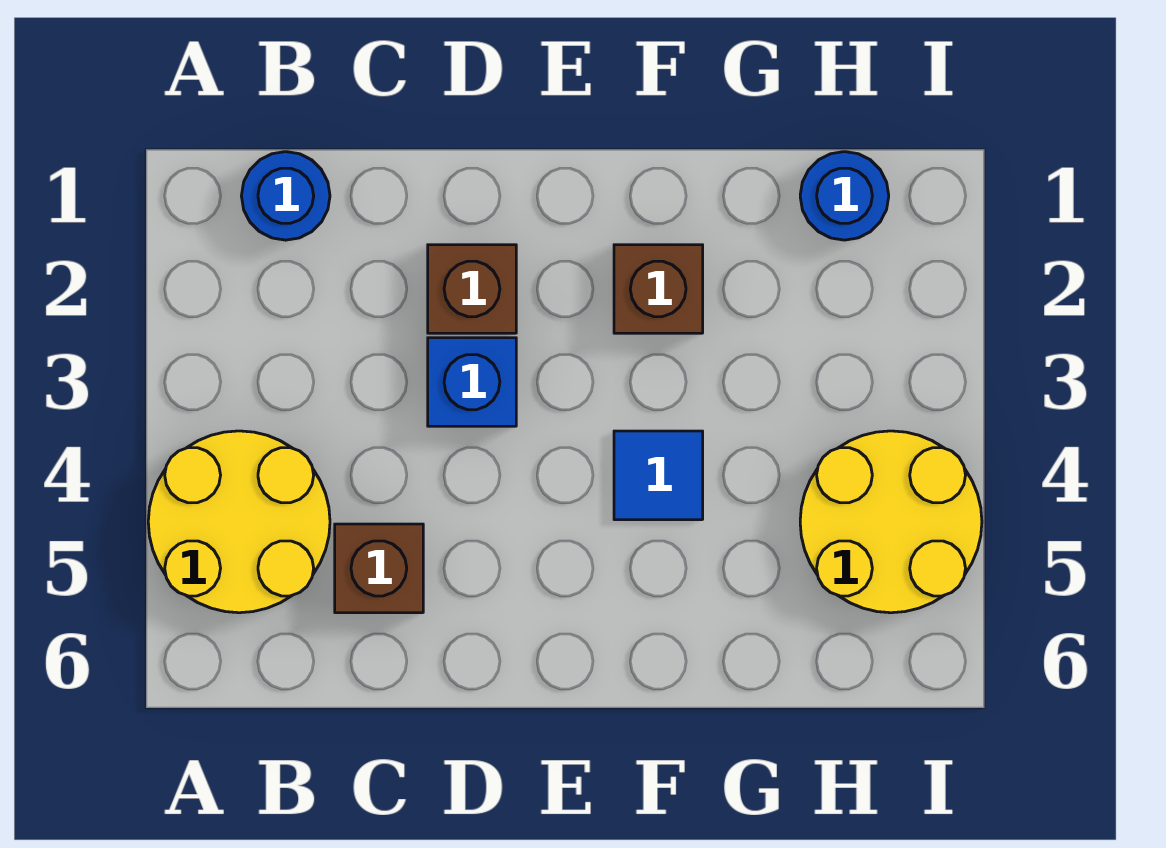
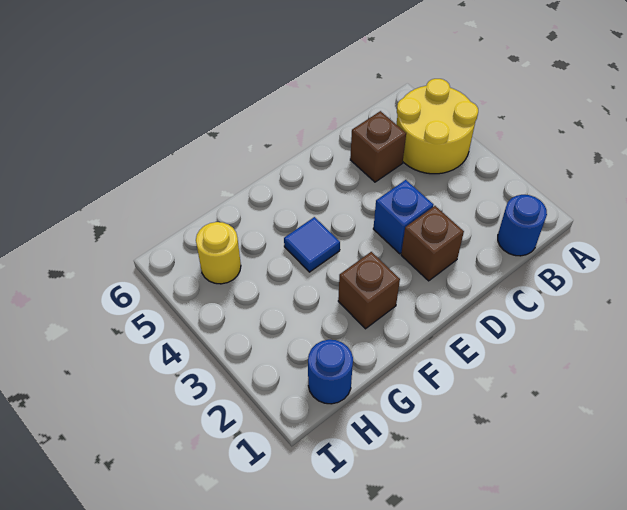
yellow round brick H4:I5 level 1 -> yellow round brick H5 level 1

